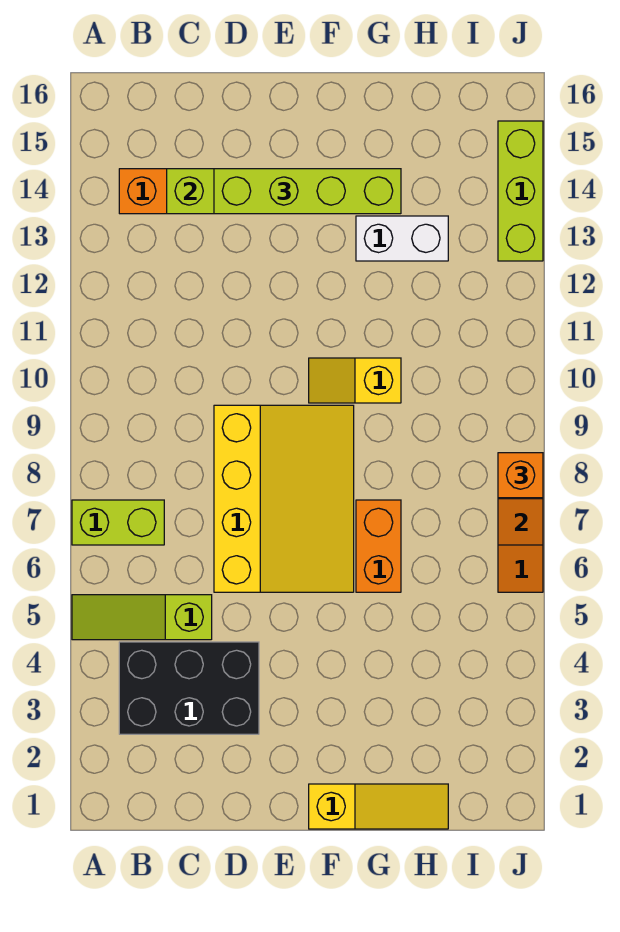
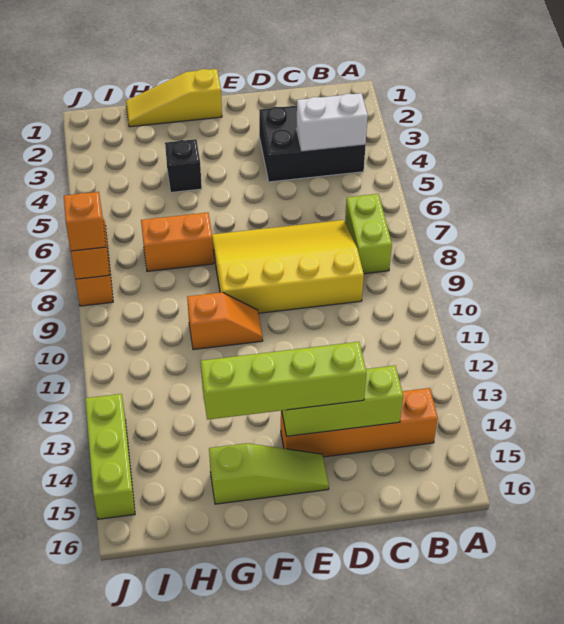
lime slope A5:C5 level 1 top C -> lime slope E15:G15 level 1 top G
lime brick A7:B7 level 1 -> lime brick B7:B8 level 1
yellow slope D6:F9 level 1 top D -> yellow slope C7:F9 level 1 top 9
yellow slope F10:G10 level 1 top G -> orange slope F10:G10 level 1 top G
none -> black brick G4 level 1
orange brick G6:G7 level 1 -> orange brick G7:H7 level 1
white brick G13:H13 level 1 -> white brick B4:C4 level 2

